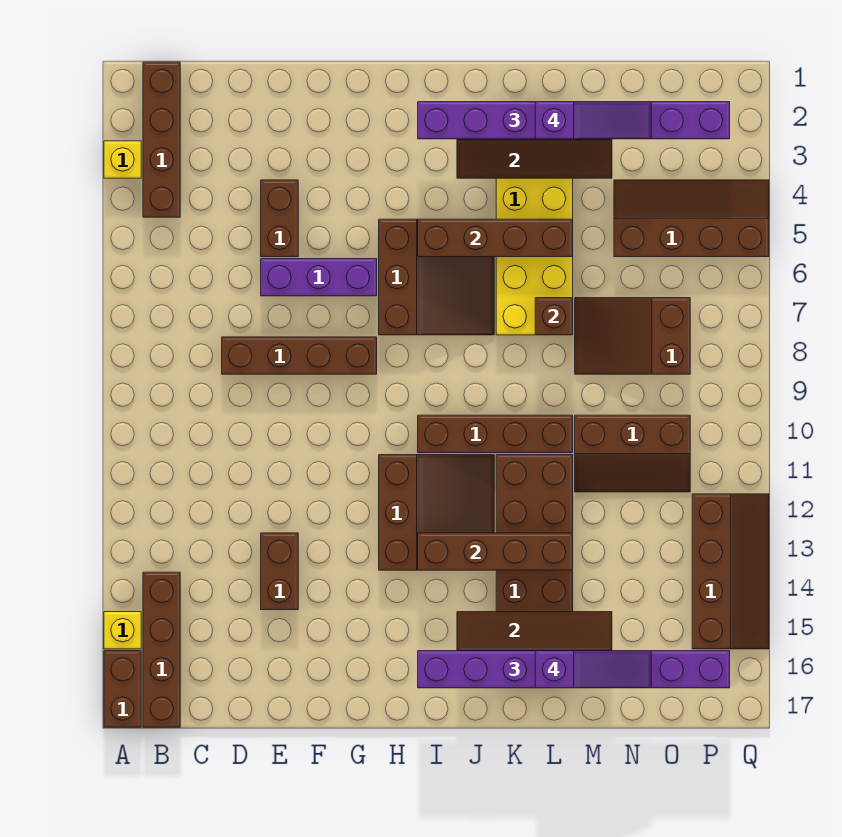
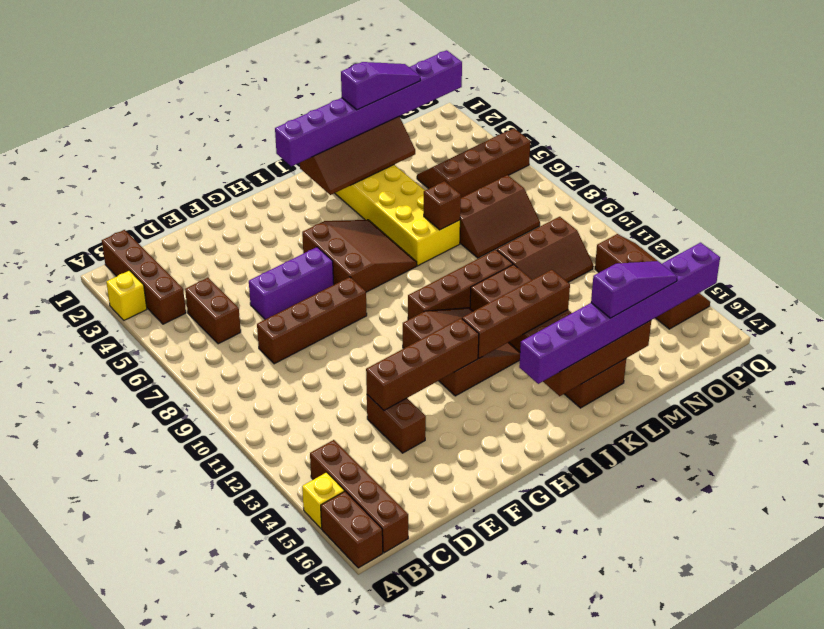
brown brick E4:E5 level 1 -> brown brick C5:C6 level 1
brown brick I5:L5 level 2 -> brown brick E13:H13 level 2
brown slope M7:O8 level 1 top O -> brown slope M7:O8 level 1 top 7

